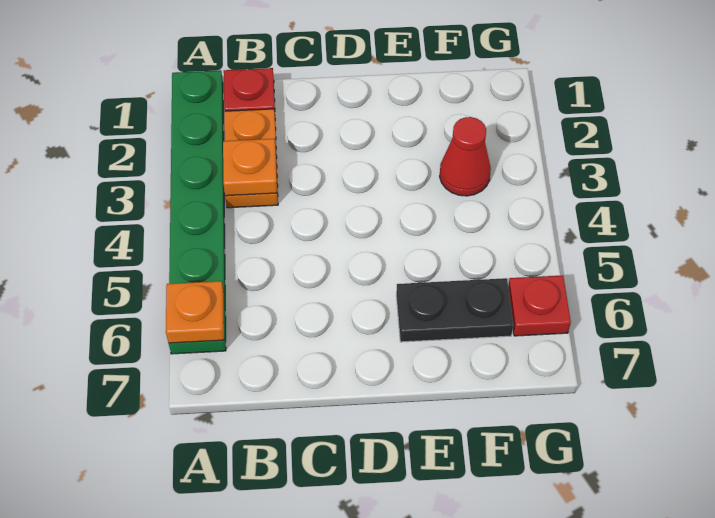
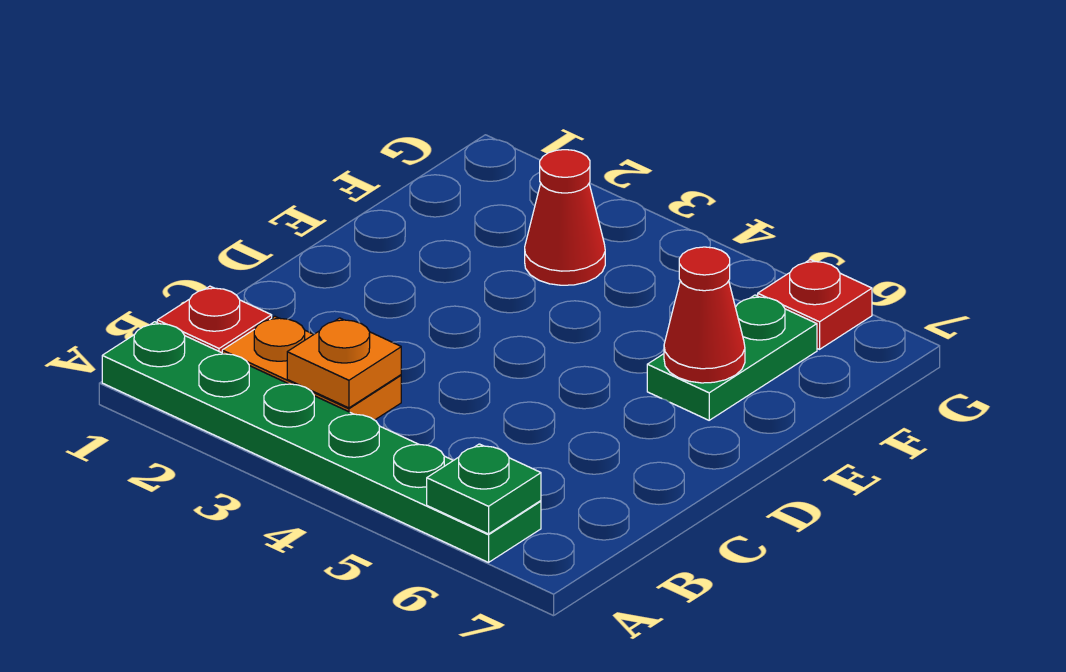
orange plate A6 level 2 -> green plate A6 level 2
black plate E6:F6 level 1 -> green plate E6:F6 level 1
none -> red cone E6 level 2

